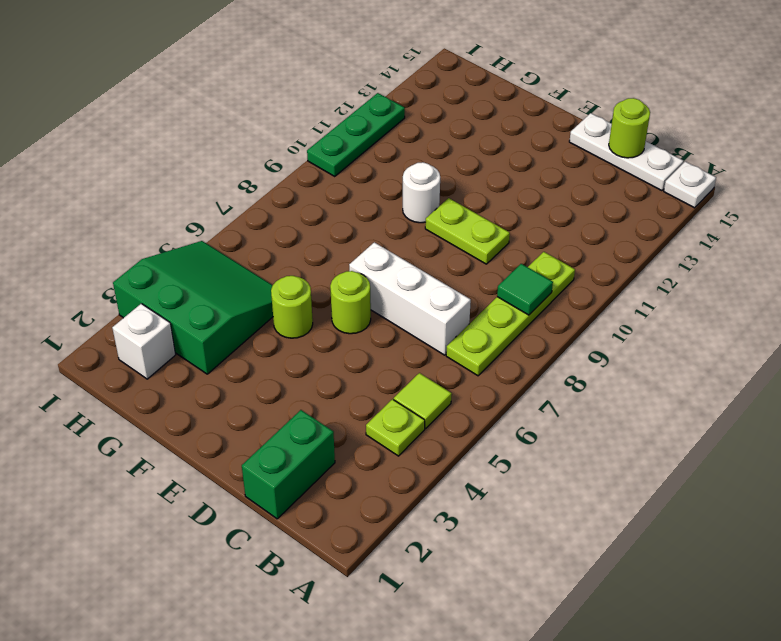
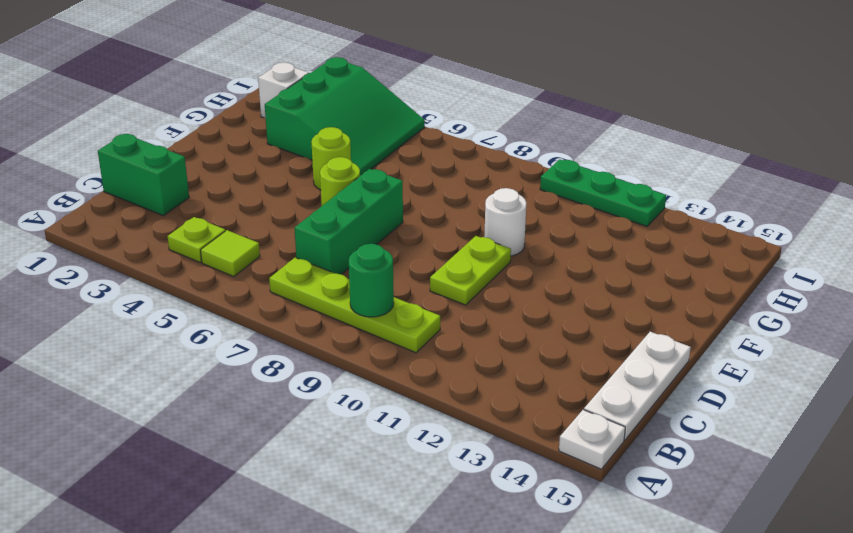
green tile B9 level 2 -> green round brick B9 level 2
white brick C7:E7 level 1 -> green brick C7:E7 level 1
lime round brick C15 level 2 -> none

